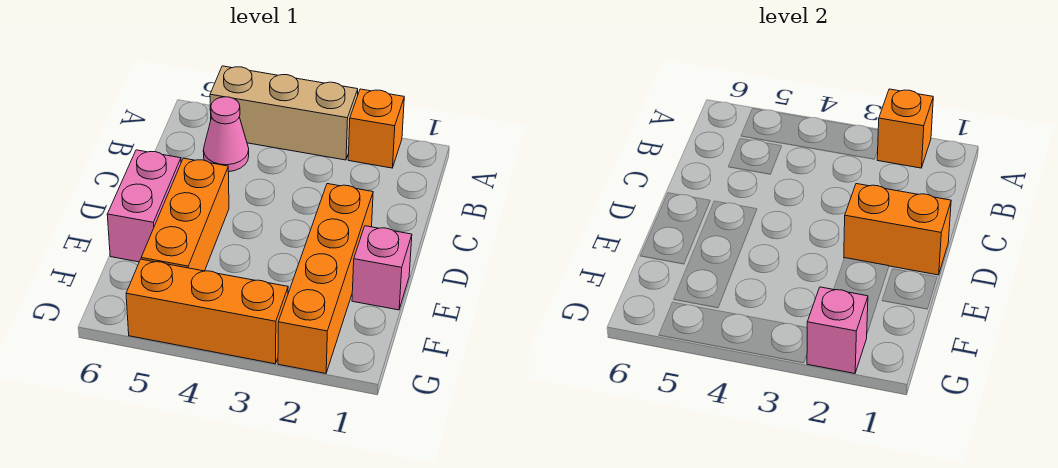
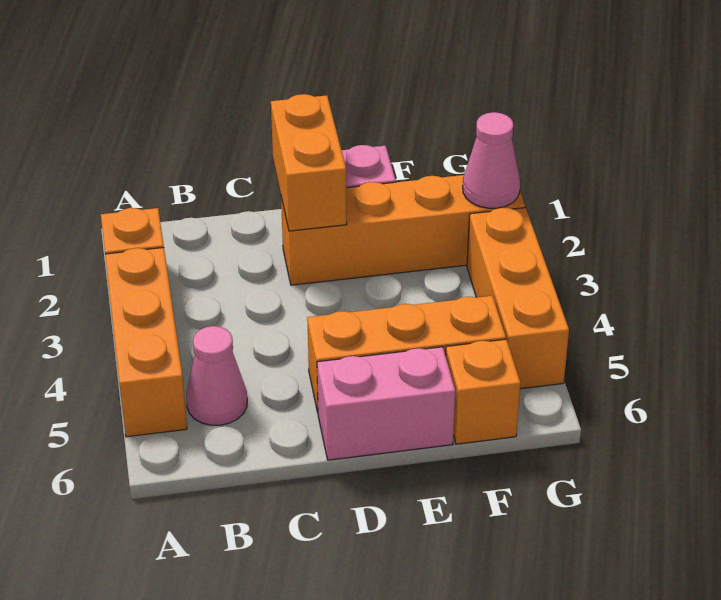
orange brick A2 level 2 -> orange brick F6 level 1
tan brick A3:A5 level 1 -> orange brick A3:A5 level 1
pink brick G2 level 2 -> pink cone G2 level 2

